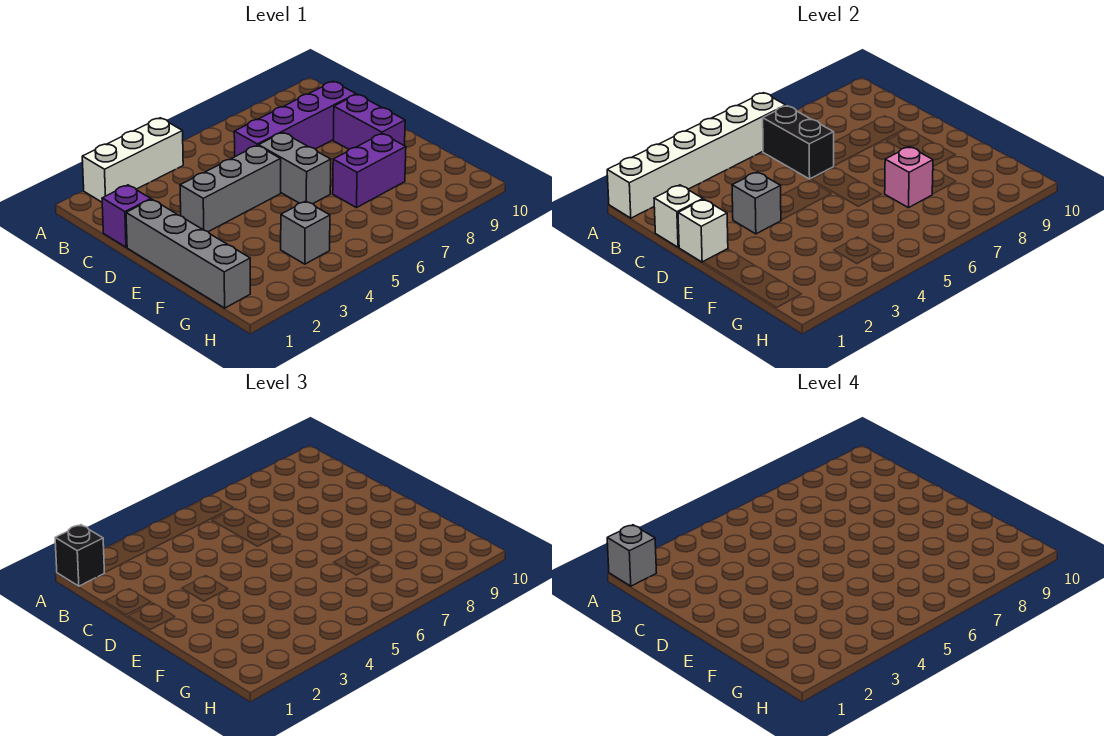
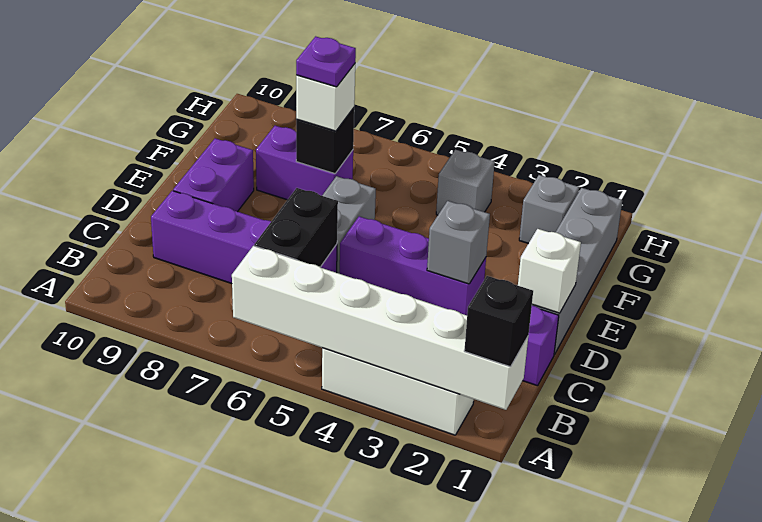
grey brick A1 level 4 -> grey brick G2 level 1
white brick C1 level 2 -> white brick F7 level 3
grey brick D3:D5 level 1 -> purple brick D3:D5 level 1
pink brick F7 level 2 -> black brick F7 level 2
none -> purple plate F7 level 4

